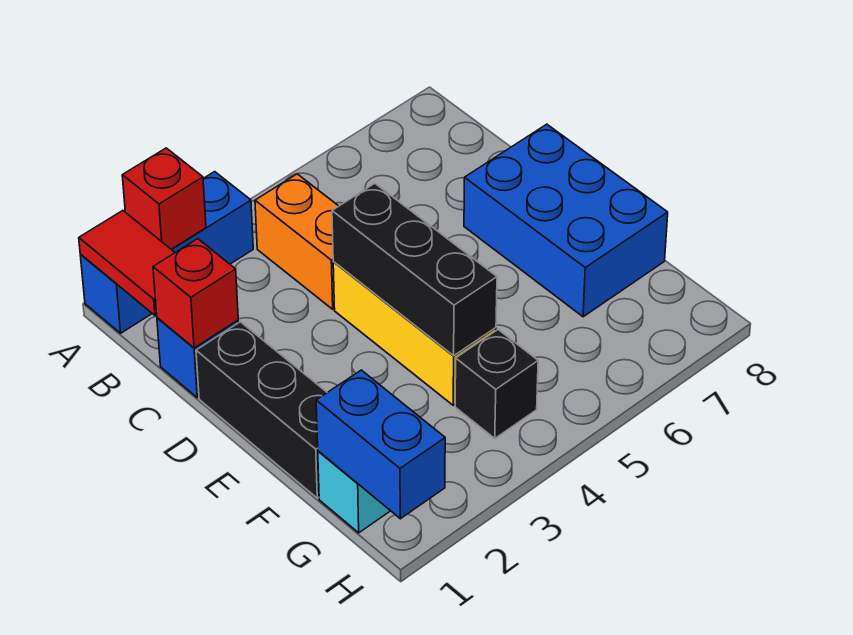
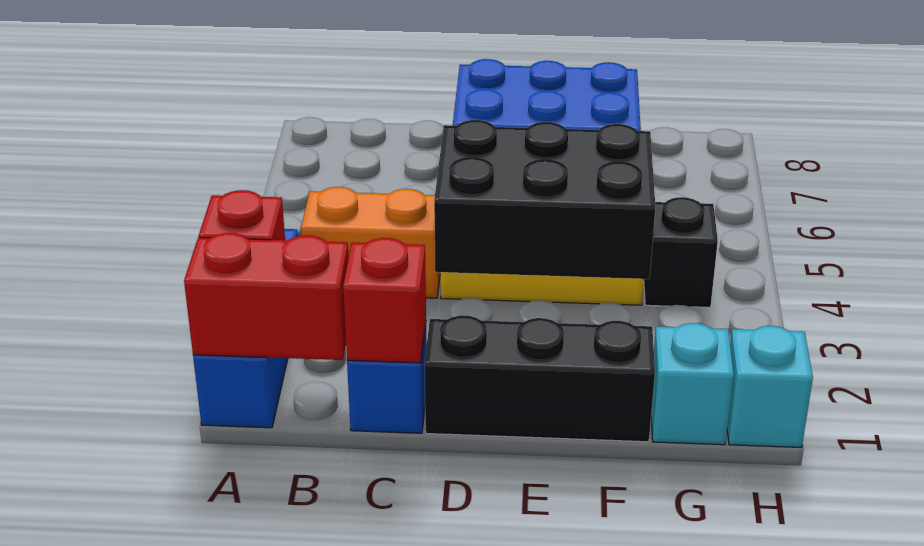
red tile A1:B1 level 2 -> red brick A1:B1 level 2
black brick D4:F4 level 2 -> black brick D3:F4 level 2
blue brick G1:H1 level 2 -> none
none -> cyan brick H1 level 1

